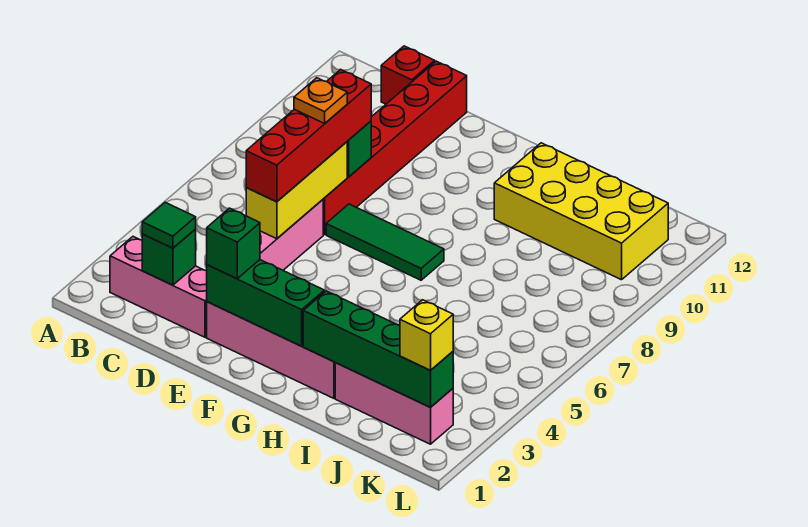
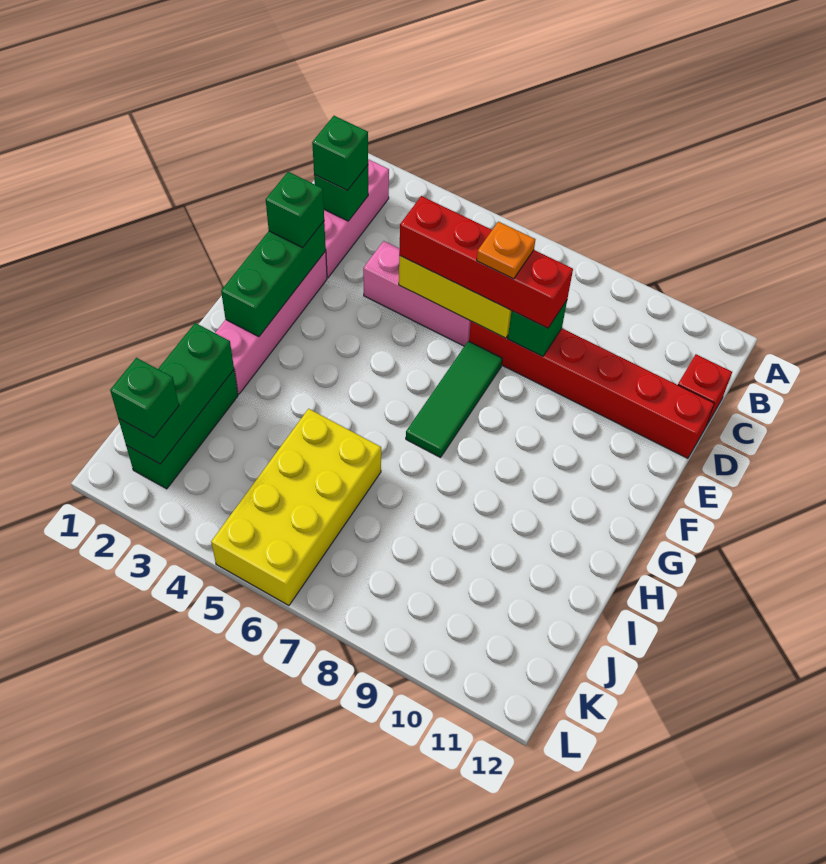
green tile C2 level 3 -> green brick C2 level 3
green brick H2:K2 level 2 -> green brick I2:K2 level 2
yellow brick H10:K11 level 1 -> yellow brick I5:L6 level 1
pink brick I2:K2 level 1 -> green brick I2:K2 level 1
yellow brick K2 level 3 -> green brick K2 level 3

